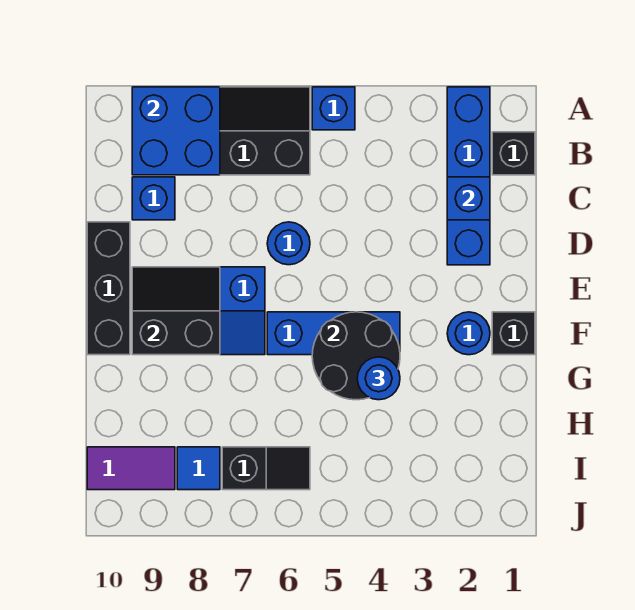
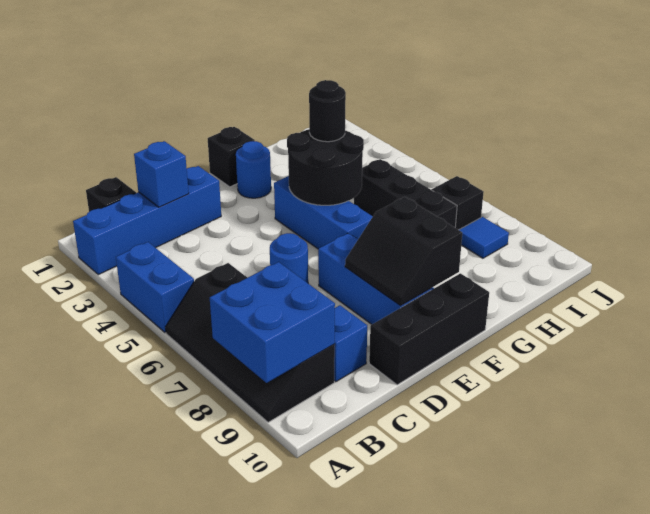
blue brick A5 level 1 -> blue brick A4:A5 level 1
blue round brick G4 level 3 -> black round brick G4 level 3
none -> black brick H5:H7 level 1
purple tile I9:I10 level 1 -> none

